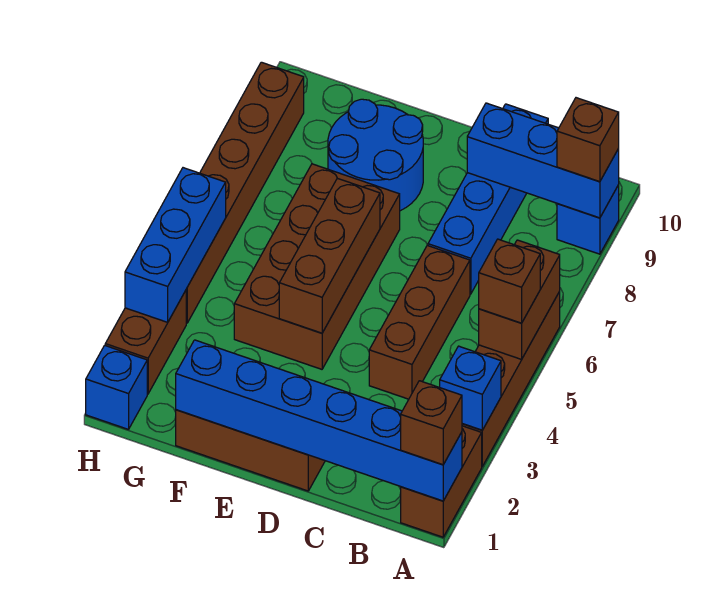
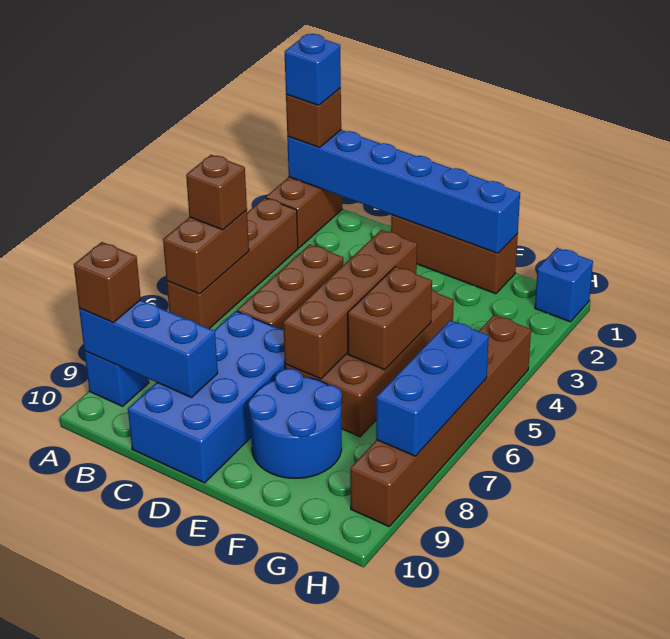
blue brick A3 level 2 -> blue brick A1 level 4
blue brick C7:C10 level 1 -> blue brick C7:D10 level 1
brown brick E4:E6 level 2 -> brown brick E4:E7 level 2
brown brick H2:H3 level 1 -> brown brick F5:F6 level 2
blue brick H3:H5 level 2 -> blue brick H6:H8 level 2

